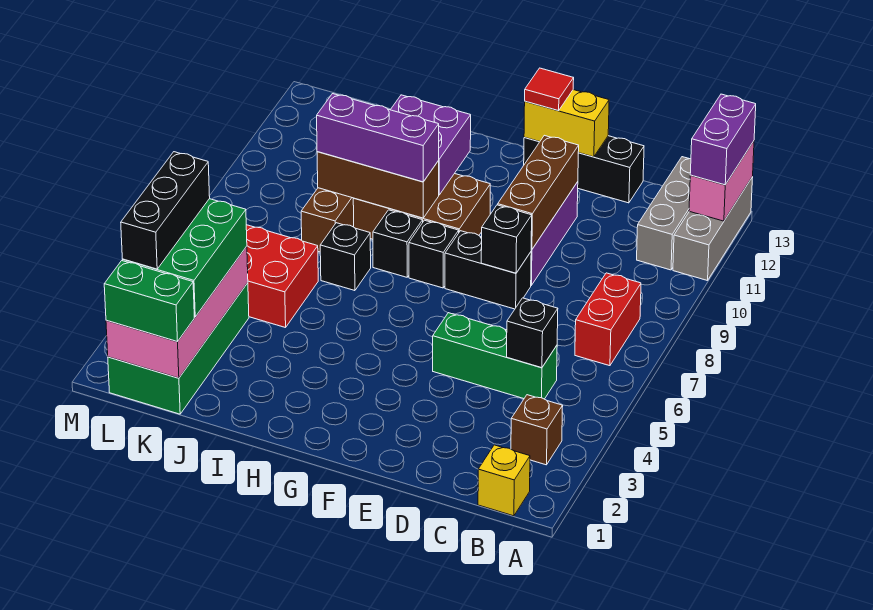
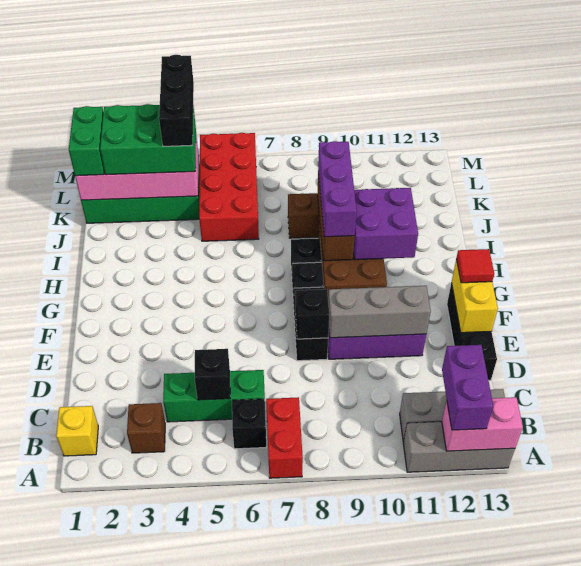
purple brick A12:A13 level 3 -> purple brick A12:B12 level 3
red brick B7:B8 level 1 -> red brick A7:B7 level 1
green brick C5:E5 level 1 -> green brick C4:C6 level 1
brown brick E9:E11 level 2 -> grey brick E9:E11 level 2
black brick I7 level 1 -> black brick B6 level 1
black brick L2:L4 level 4 -> black brick K4:M4 level 4

